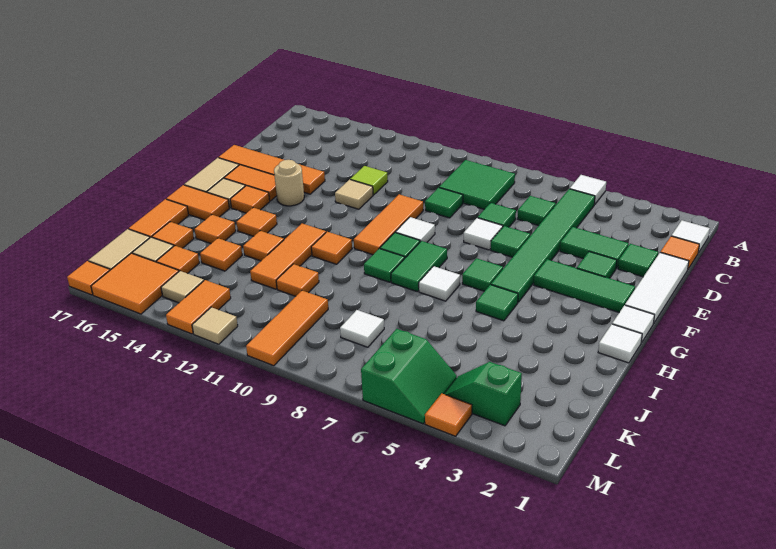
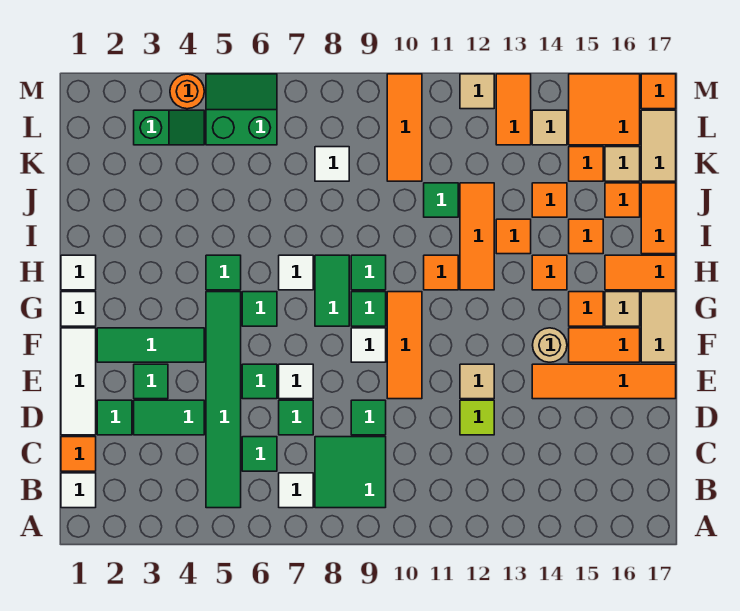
white tile A5 level 1 -> white tile B7 level 1
orange tile J11 level 1 -> green tile J11 level 1
green slope L5:M6 level 1 top 6 -> green slope L5:M6 level 1 top L
orange tile M4 level 1 -> orange round brick M4 level 1

